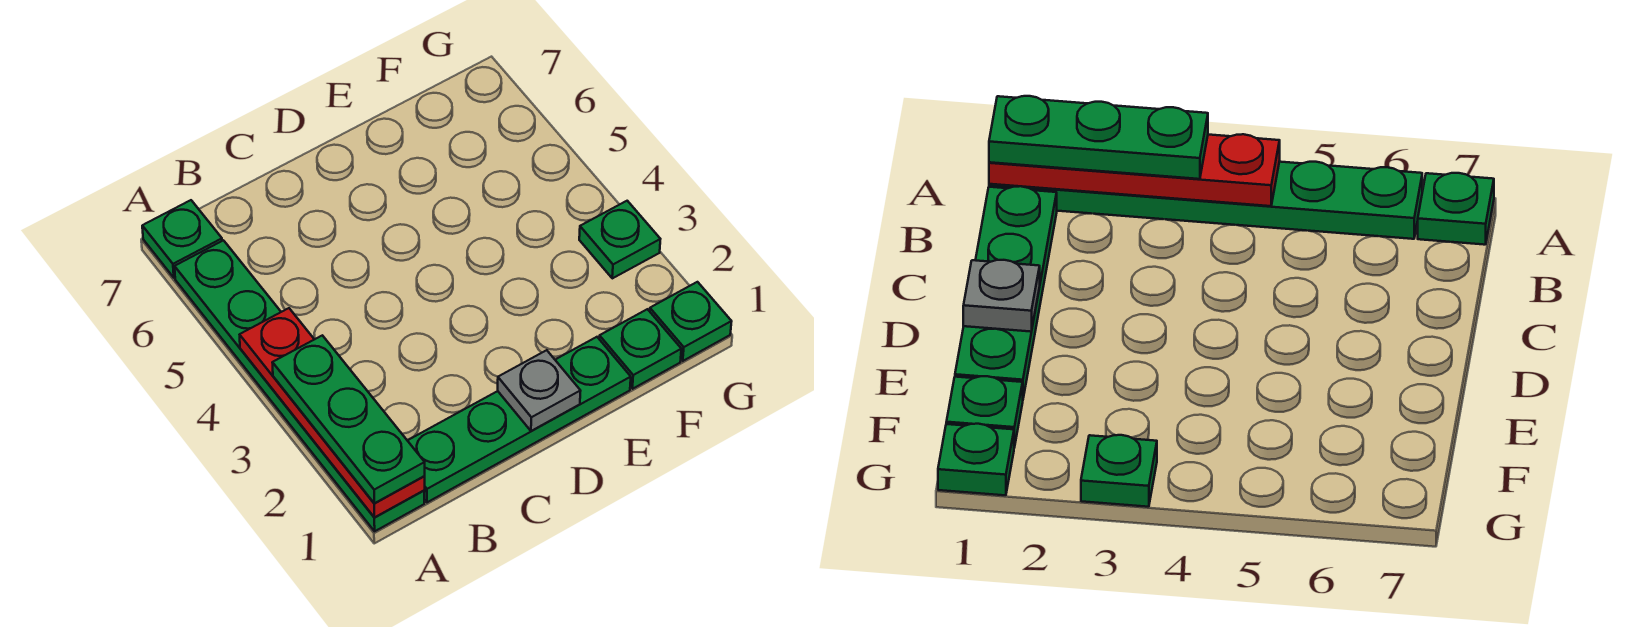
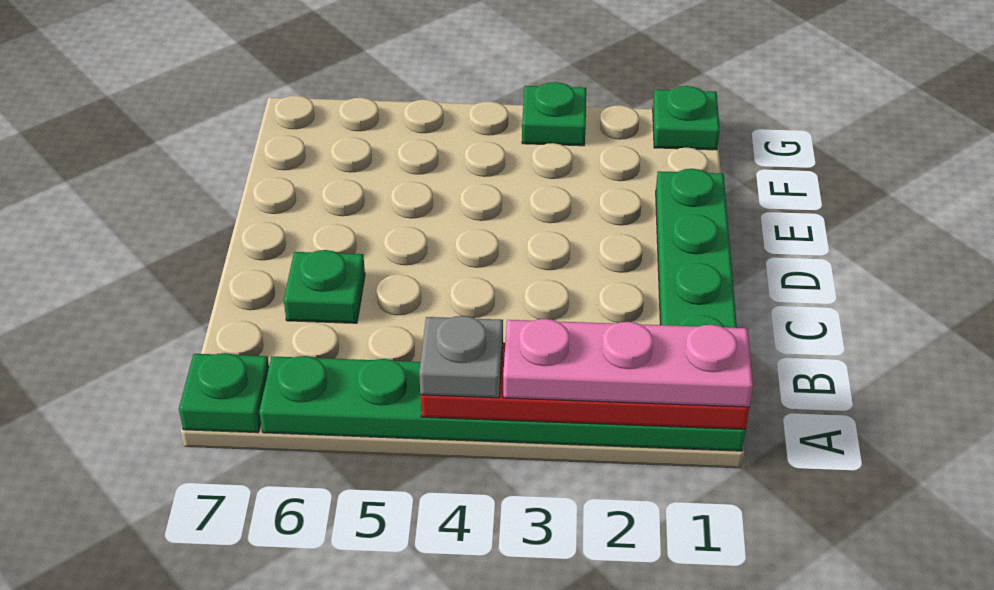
green plate A1:A3 level 3 -> pink plate A1:A3 level 3
grey plate D1 level 2 -> grey plate A4 level 3
green plate F1 level 1 -> green plate C6 level 1

